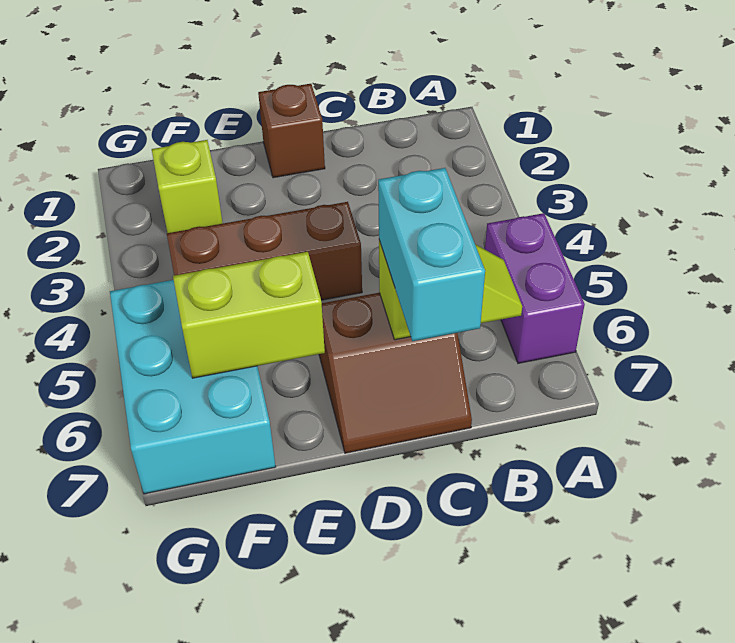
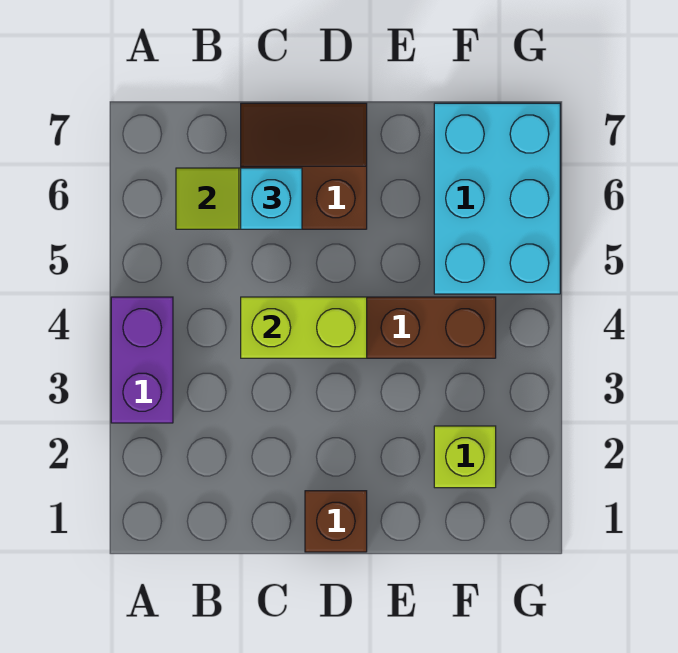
purple brick A5:A6 level 1 -> purple brick A3:A4 level 1
cyan brick C6:C7 level 3 -> cyan brick C6 level 3
lime brick E6:F6 level 2 -> lime brick C4:D4 level 2

